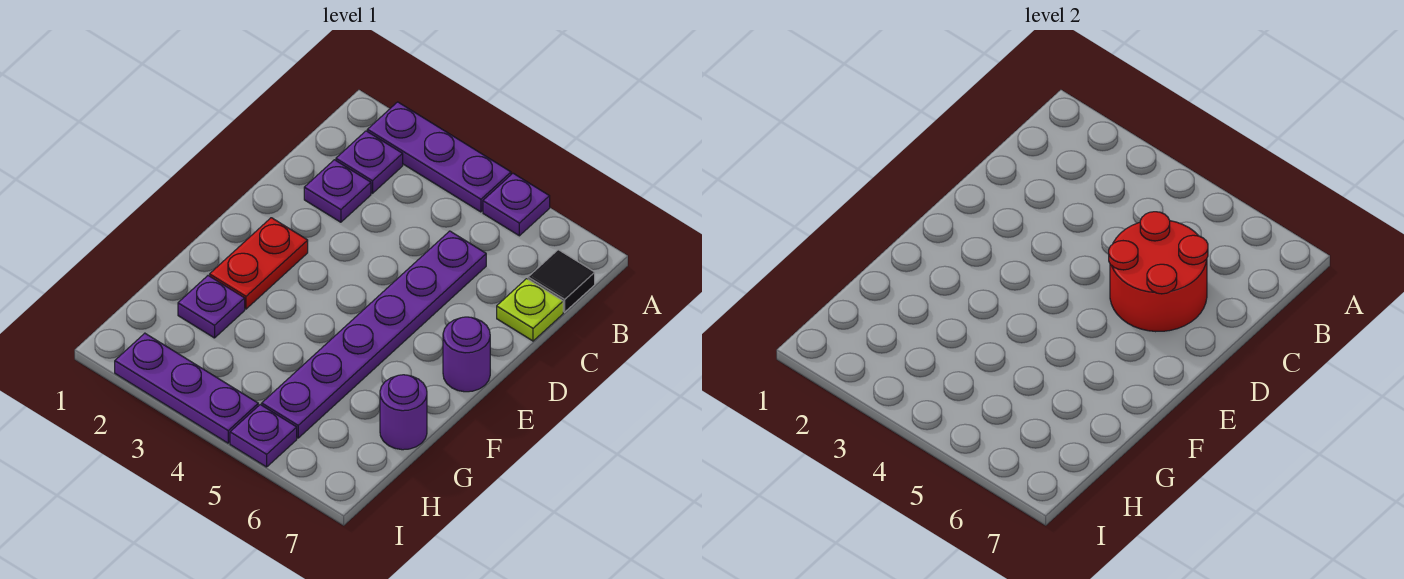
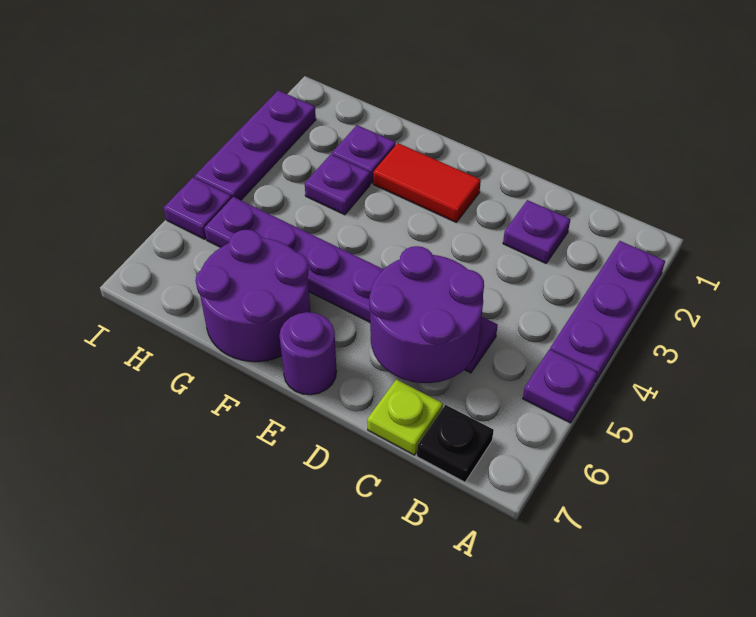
purple plate B2 level 1 -> purple plate G3 level 1
black tile B7 level 1 -> black plate B7 level 1
red round brick C5:D6 level 2 -> purple round brick C5:D6 level 2
red plate E2:F2 level 1 -> red tile E2:F2 level 1
purple round brick G7 level 1 -> purple round brick F6:G7 level 1

